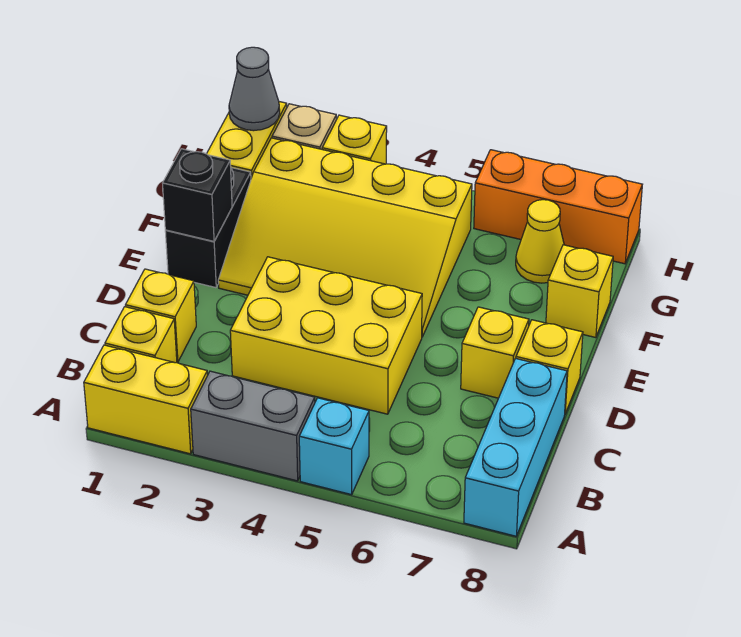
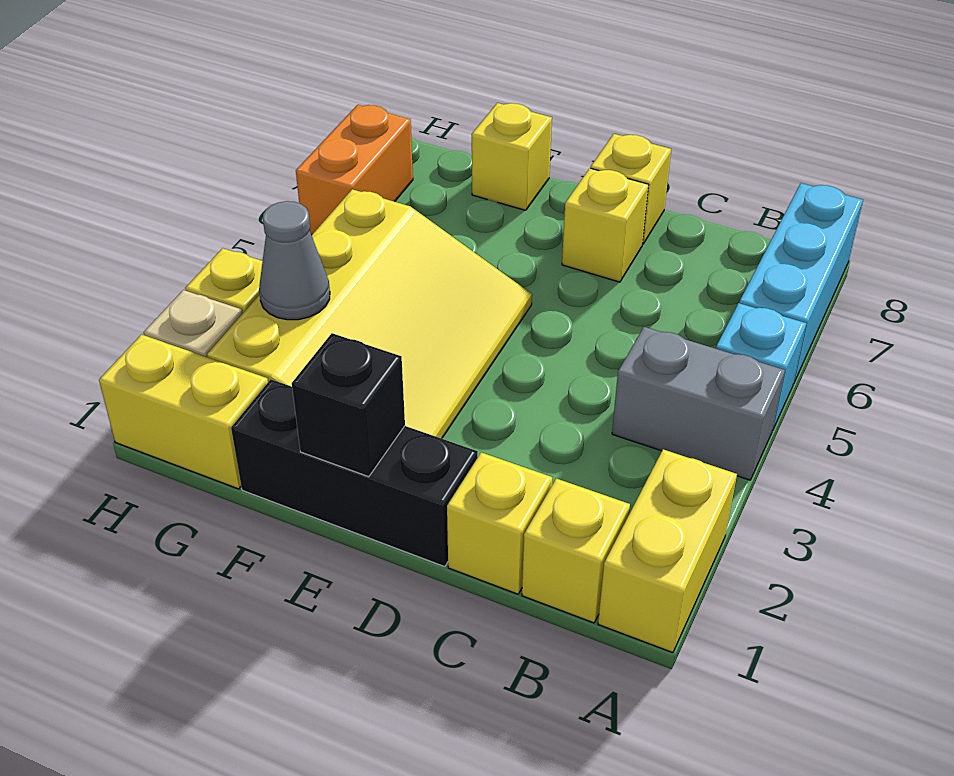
grey brick A3:A4 level 1 -> grey brick A4:B4 level 1
cyan brick A8:C8 level 1 -> cyan brick A6:A8 level 1
yellow brick C3:D5 level 1 -> none
black brick E1:F1 level 1 -> black brick D1:F1 level 1
yellow cone G7 level 1 -> none
grey cone H1 level 2 -> grey cone G3 level 2
orange brick H6:H8 level 1 -> orange brick H6:H7 level 1

